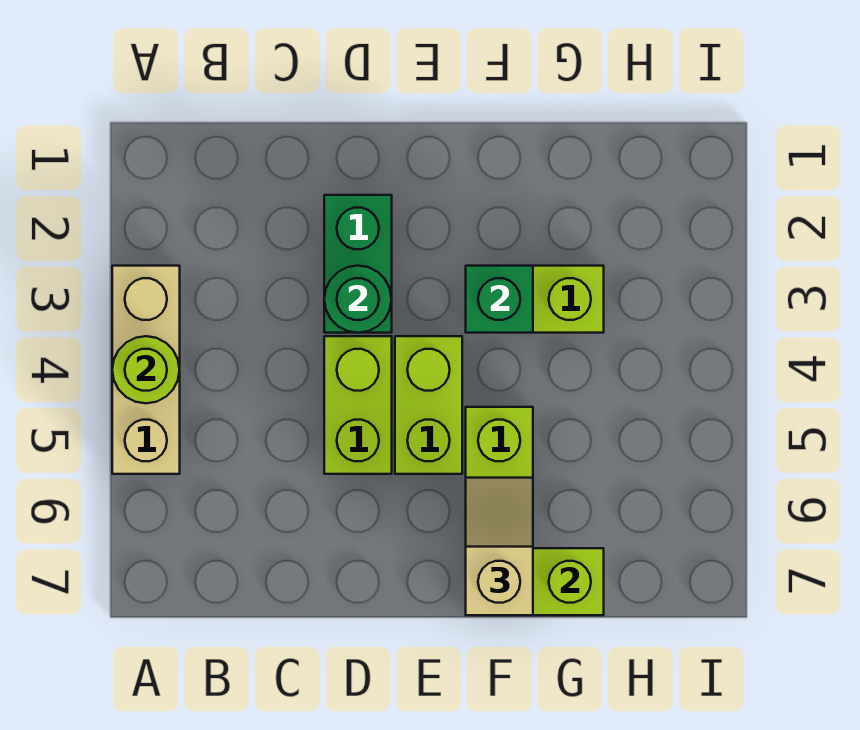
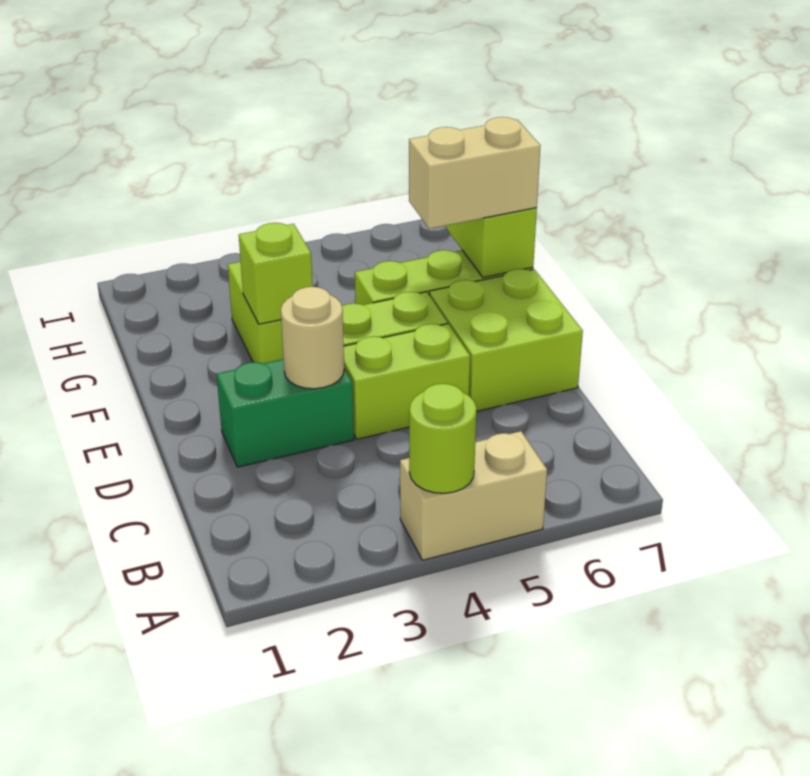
tan brick A3:A5 level 1 -> tan brick A4:A5 level 1
green round brick D3 level 2 -> tan round brick D3 level 2
none -> lime brick D6:E7 level 1
green brick F3 level 2 -> lime brick F3 level 2
tan slope F6:F7 level 3 top 7 -> tan brick F6:F7 level 3

